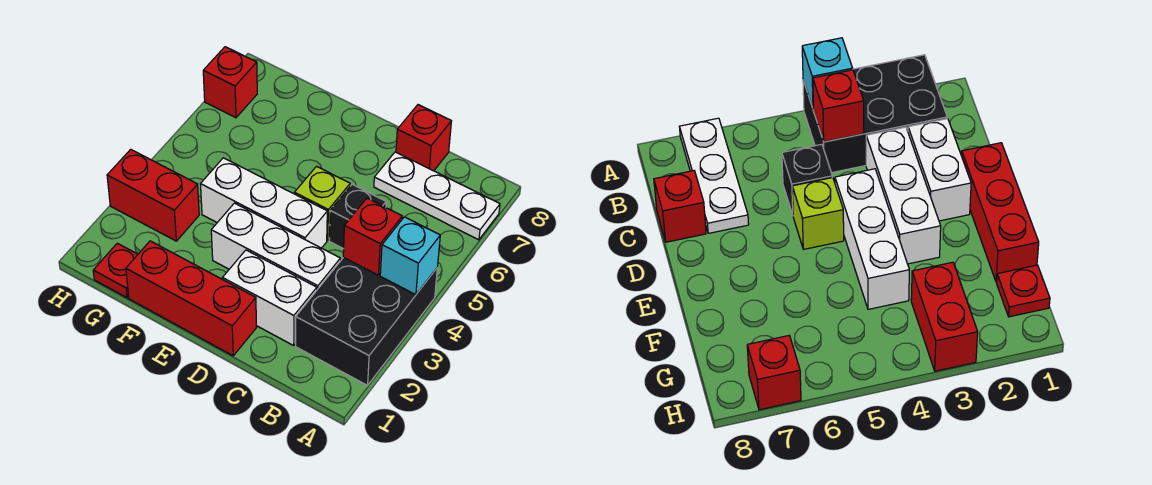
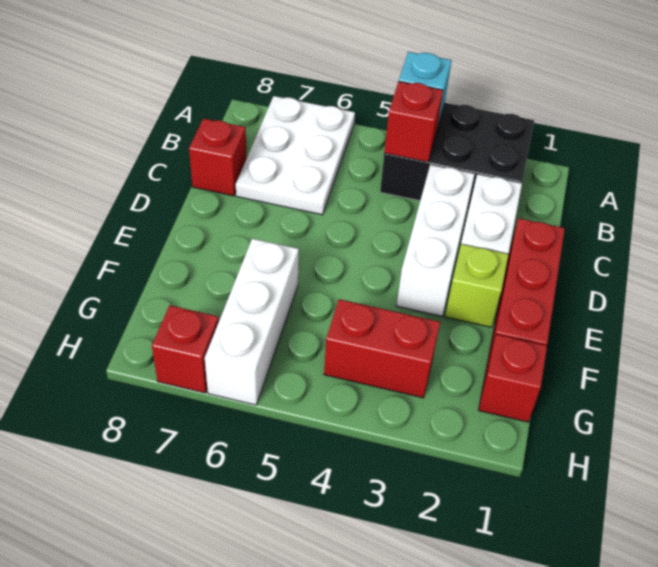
white plate A7:C7 level 1 -> white plate A6:C7 level 1
black brick C5 level 1 -> none
white brick D4:F4 level 1 -> white brick F6:H6 level 1
lime brick D5 level 1 -> lime brick E2 level 1
red plate G1 level 1 -> red brick G1 level 1
red brick G3:H3 level 1 -> red brick G3:G4 level 1

